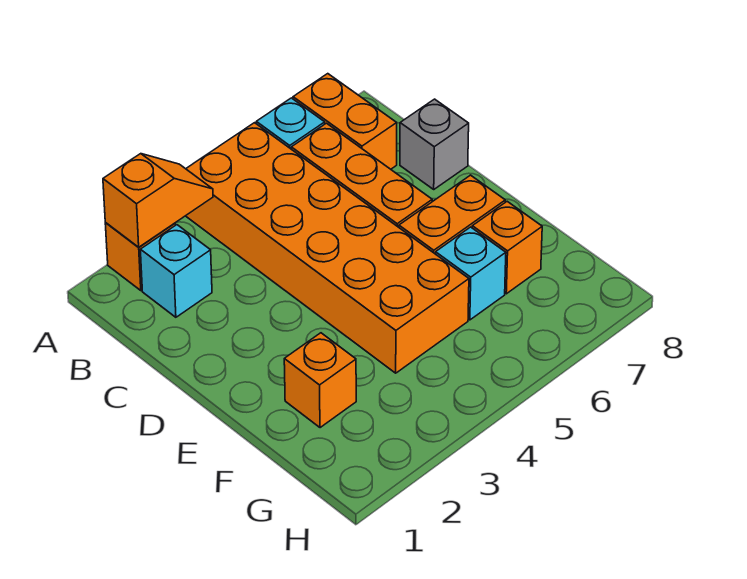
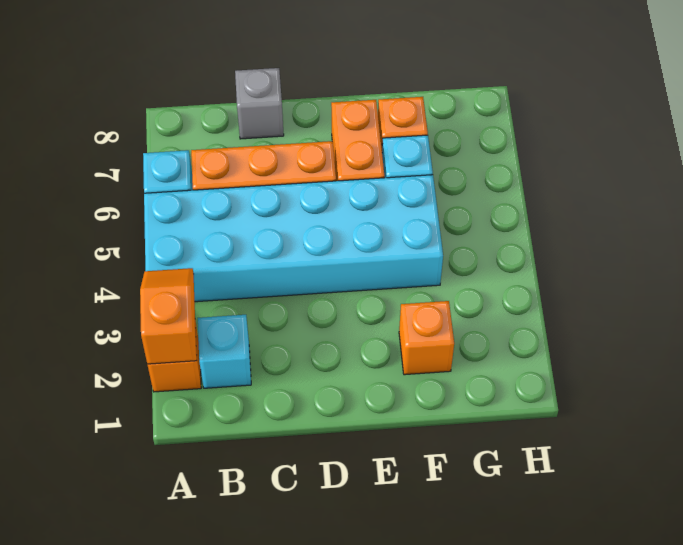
orange brick A4:F5 level 1 -> cyan brick A4:F5 level 1
orange brick A7:B7 level 1 -> none

